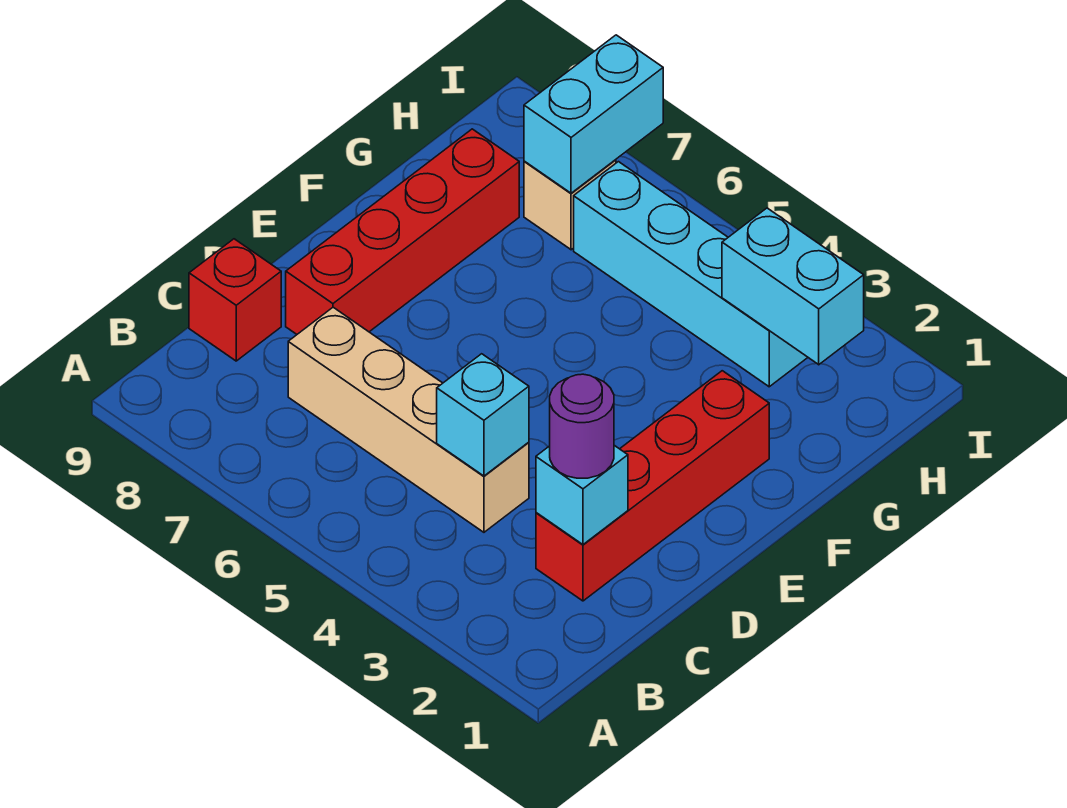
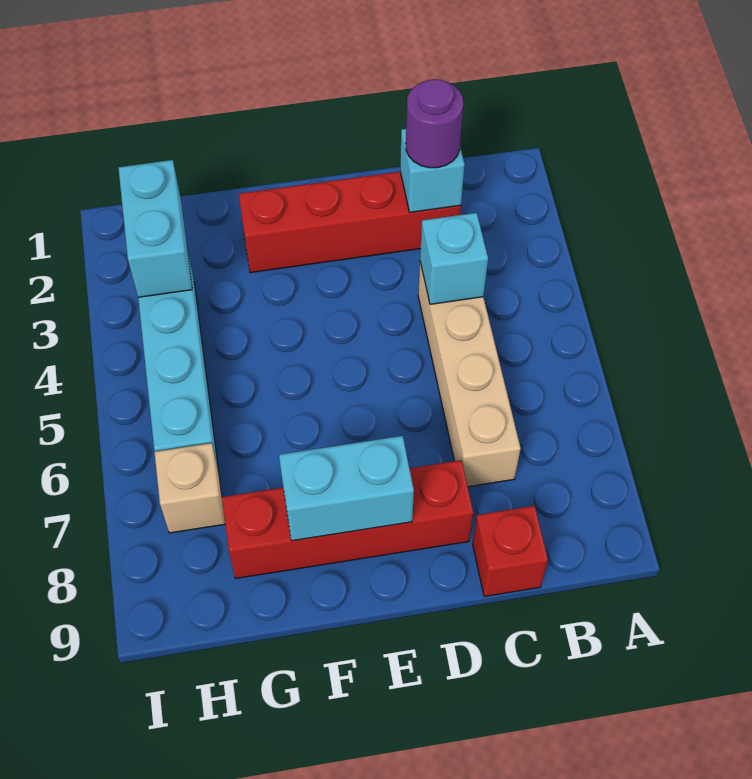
cyan brick H7:I7 level 2 -> cyan brick E8:F8 level 2

